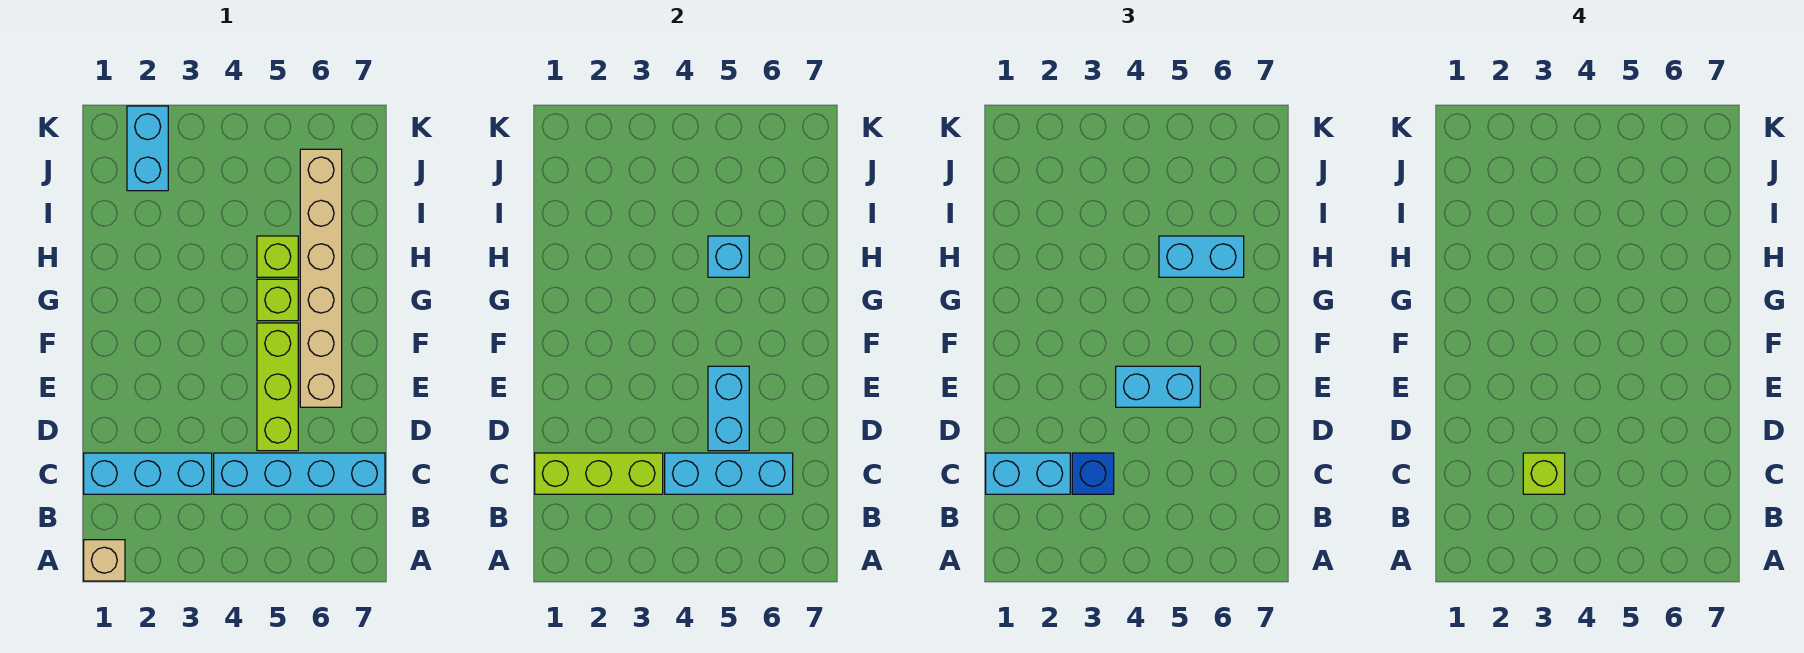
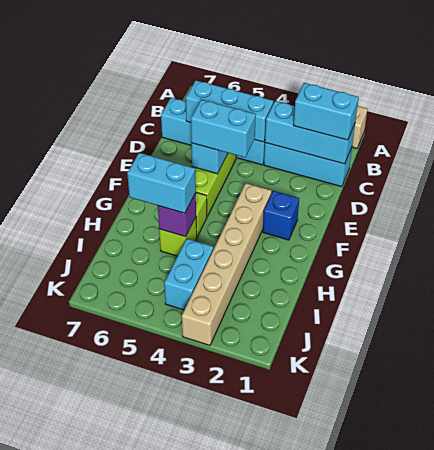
lime brick C1:C3 level 2 -> cyan brick C1:C3 level 2
blue brick C3 level 3 -> blue brick F2 level 1
lime brick C3 level 4 -> none
tan brick E6:J6 level 1 -> tan brick F3:K3 level 1
cyan brick H5 level 2 -> purple brick H5 level 2
cyan brick J2:K2 level 1 -> cyan brick I4:J4 level 1

